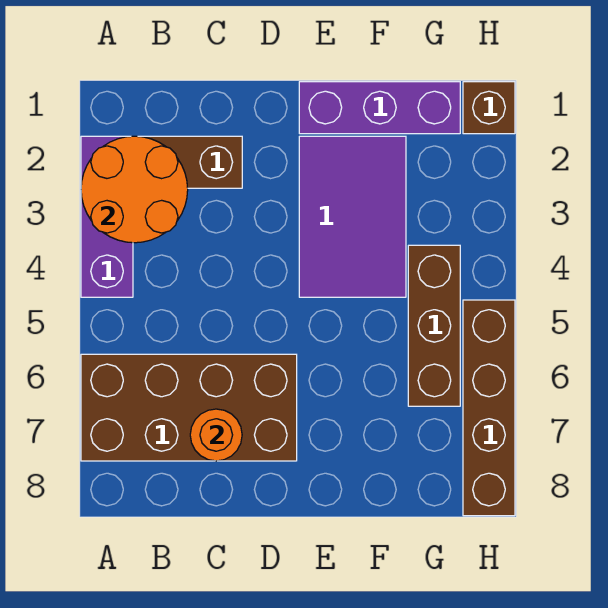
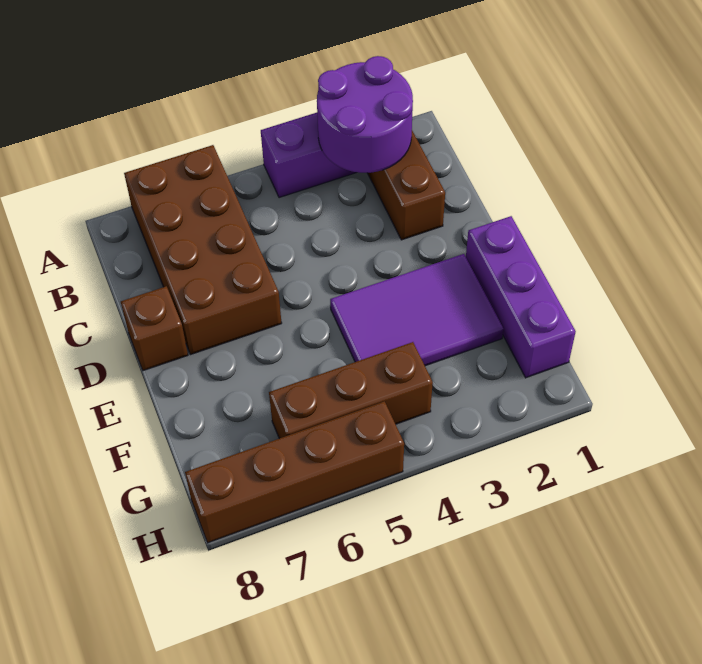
orange round brick A2:B3 level 2 -> purple round brick A2:B3 level 2
orange round brick C7 level 2 -> none
brown brick H1 level 1 -> brown brick D8 level 1

